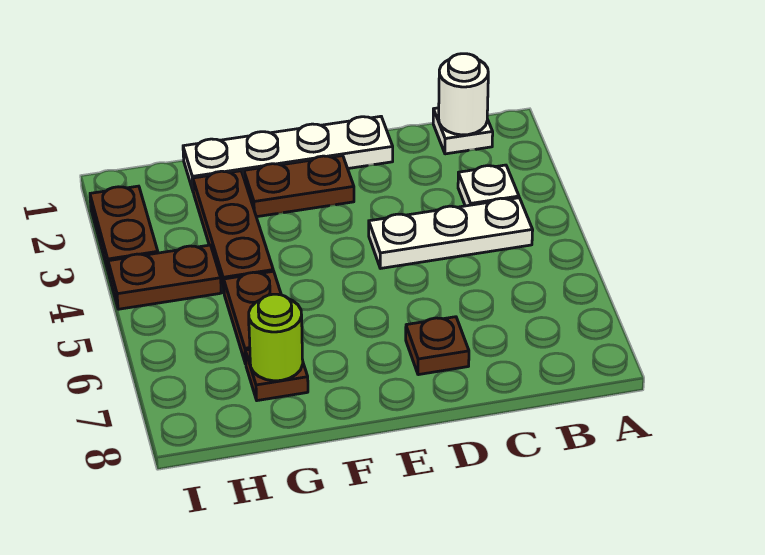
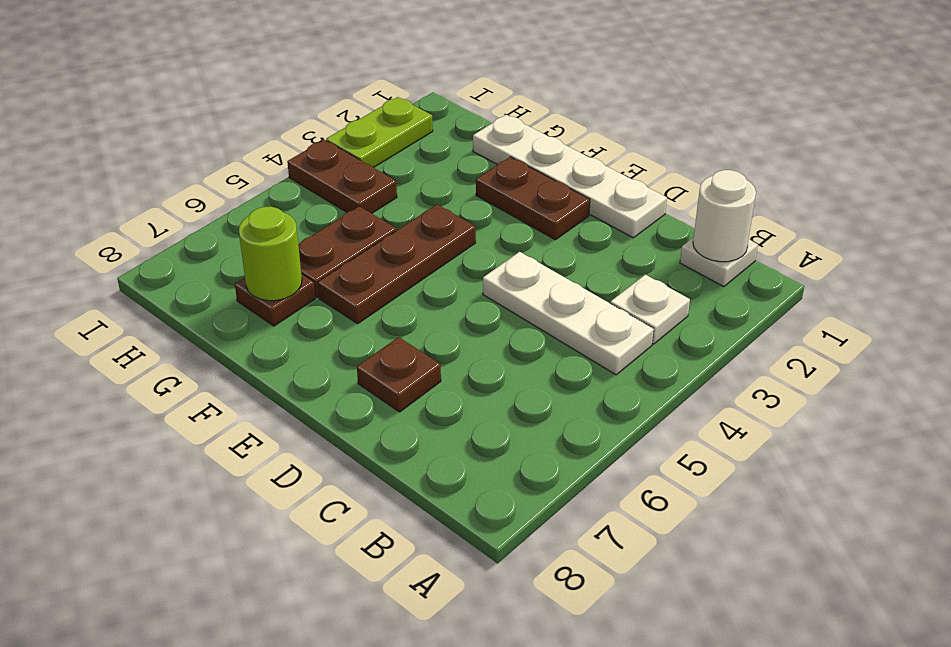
brown plate G2:G4 level 1 -> brown plate F4:F6 level 1
brown plate I2:I3 level 1 -> lime plate I2:I3 level 1

